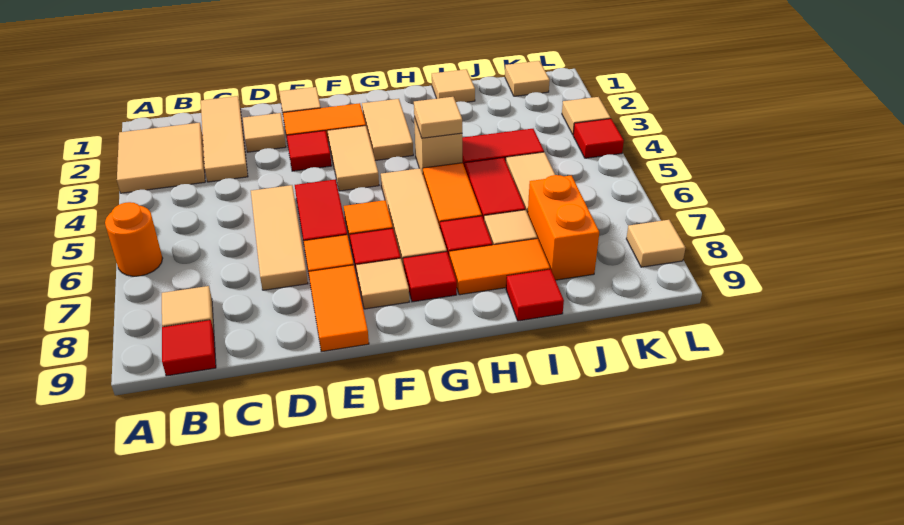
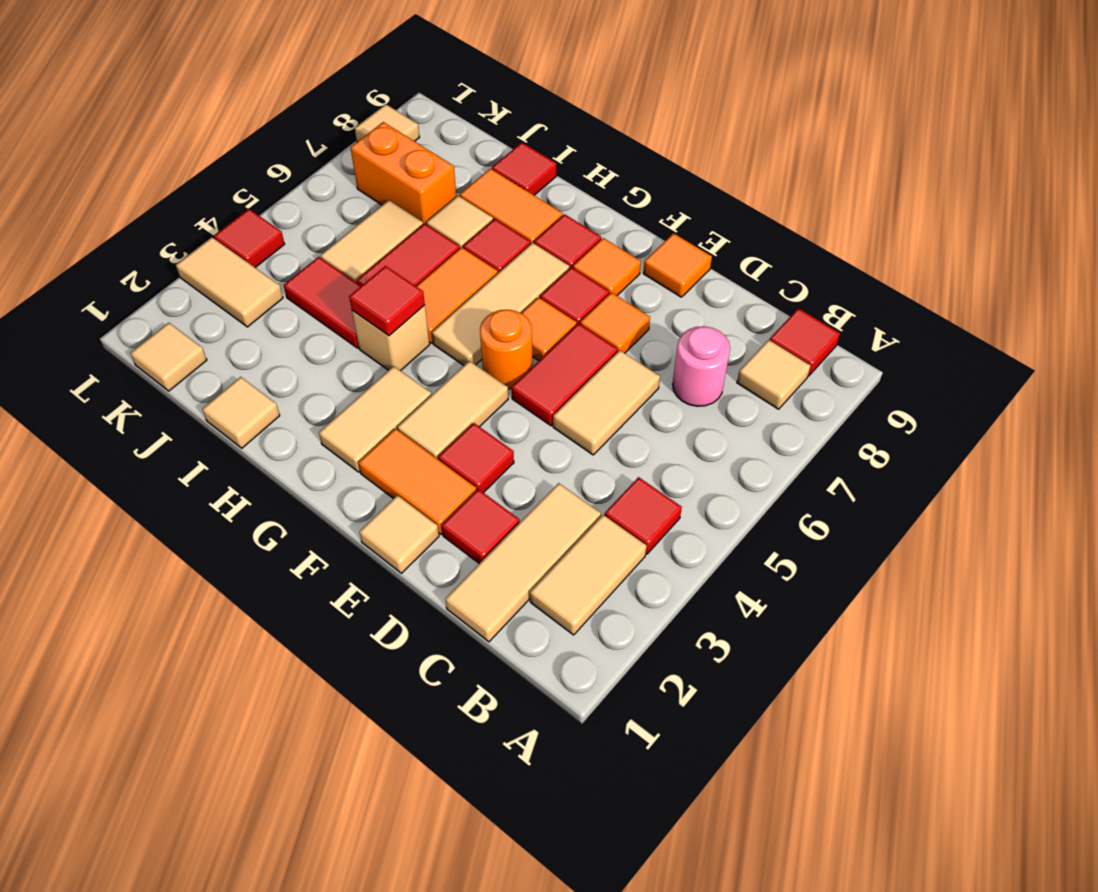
tan tile A2:B3 level 1 -> tan tile B2:B3 level 1
orange round brick A6 level 1 -> orange round brick F5 level 1
none -> red tile B4 level 1
none -> pink round brick C7 level 1
tan tile D2 level 1 -> red tile D2 level 1
tan tile D5:D7 level 1 -> tan tile D5:D6 level 1
orange tile E8:E9 level 1 -> orange tile E9 level 1
tan tile F8 level 1 -> orange tile F8 level 1
tan tile H4 level 2 -> red tile H4 level 2
orange brick J7:J8 level 1 -> orange brick J7:K7 level 1
tan tile L3 level 1 -> tan tile K3:L3 level 1

